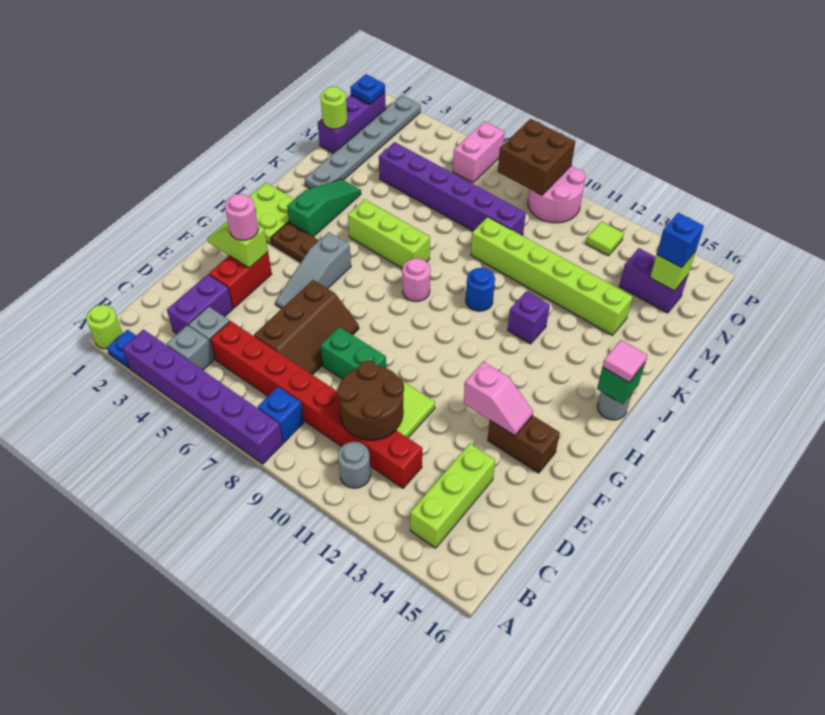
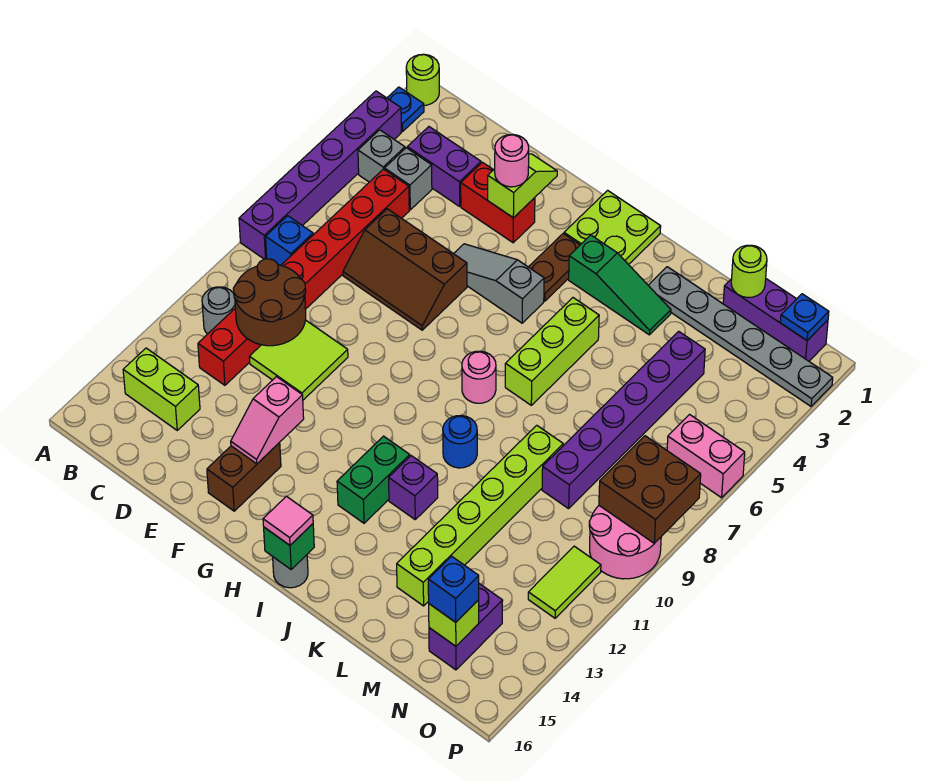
lime brick B14:D14 level 1 -> lime brick B14:C14 level 1
green brick E8:E9 level 1 -> green brick I12:I13 level 1
lime tile O12 level 1 -> lime tile O11:O12 level 1

